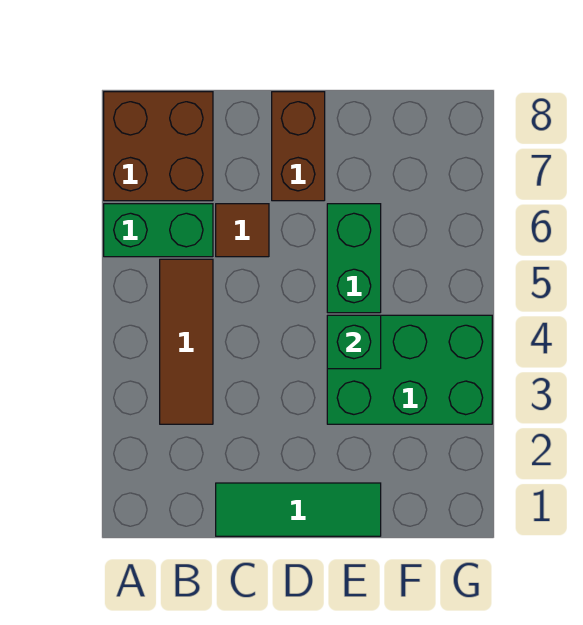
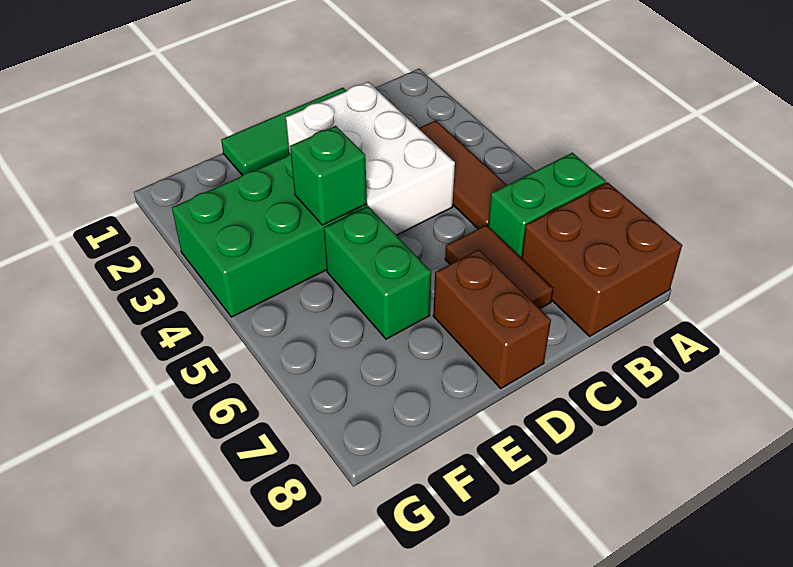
none -> white brick C2:D4 level 1
brown tile C6 level 1 -> brown tile C6:C7 level 1

